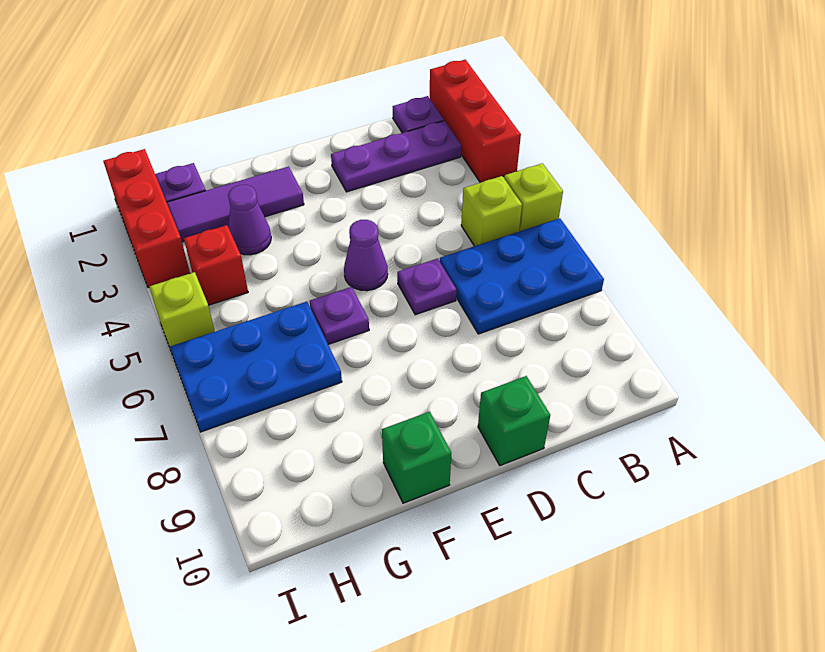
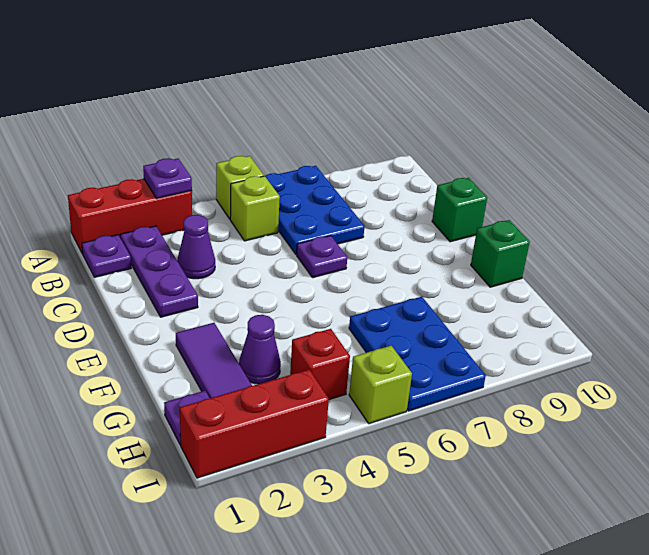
purple cone E5 level 1 -> purple cone C3 level 1
purple plate F6 level 1 -> purple plate A3 level 2

